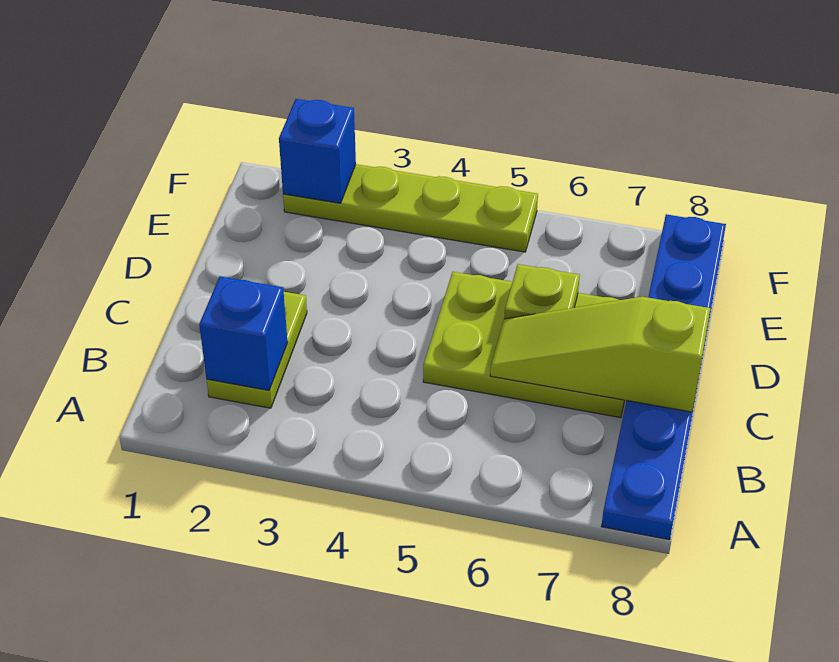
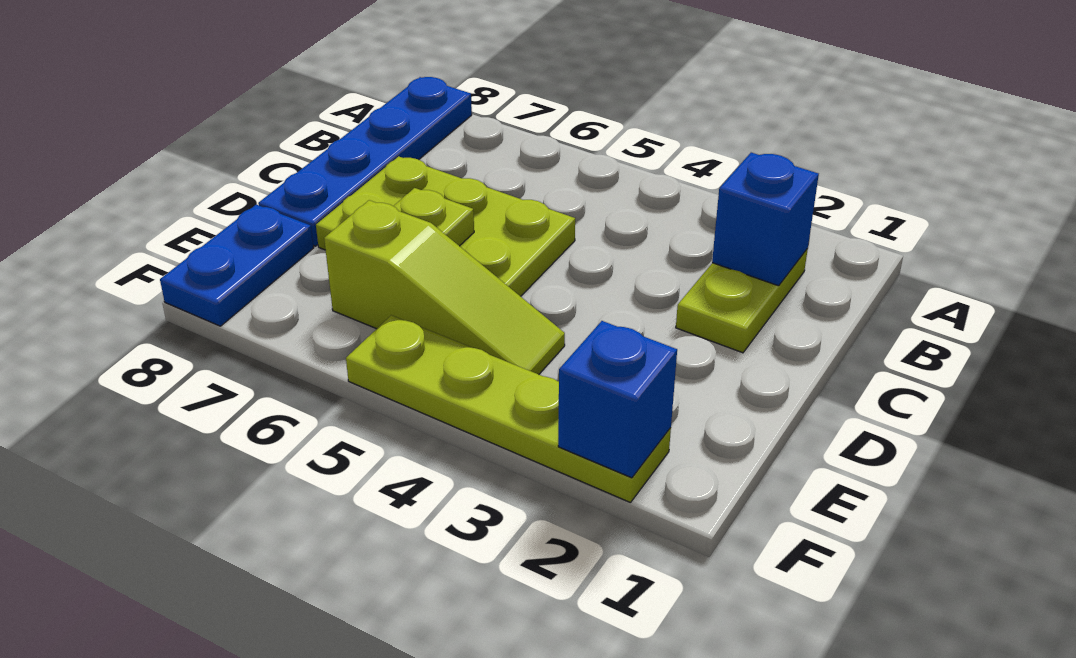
lime slope C6:C8 level 2 top 8 -> lime slope E4:E6 level 1 top 6

